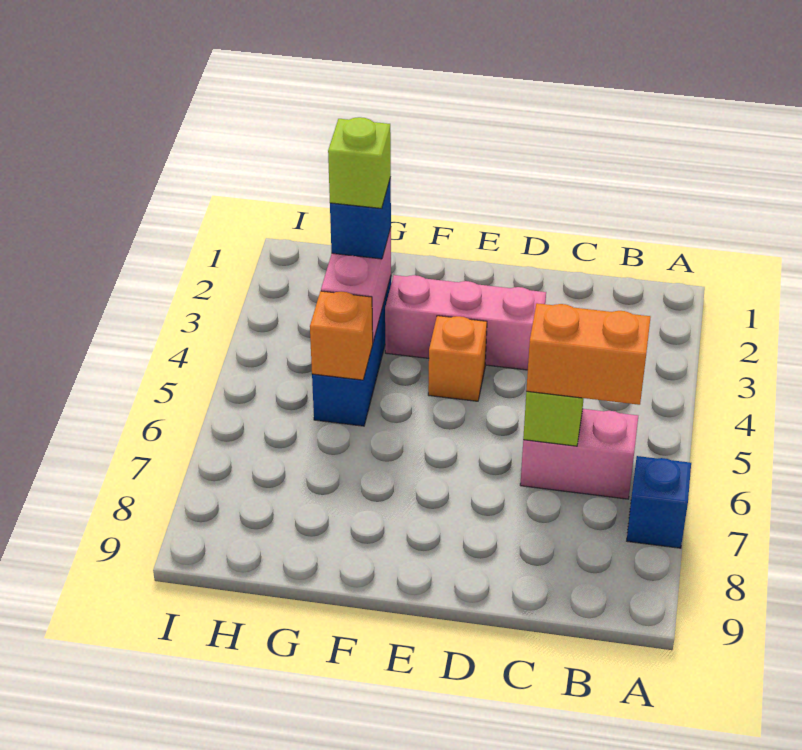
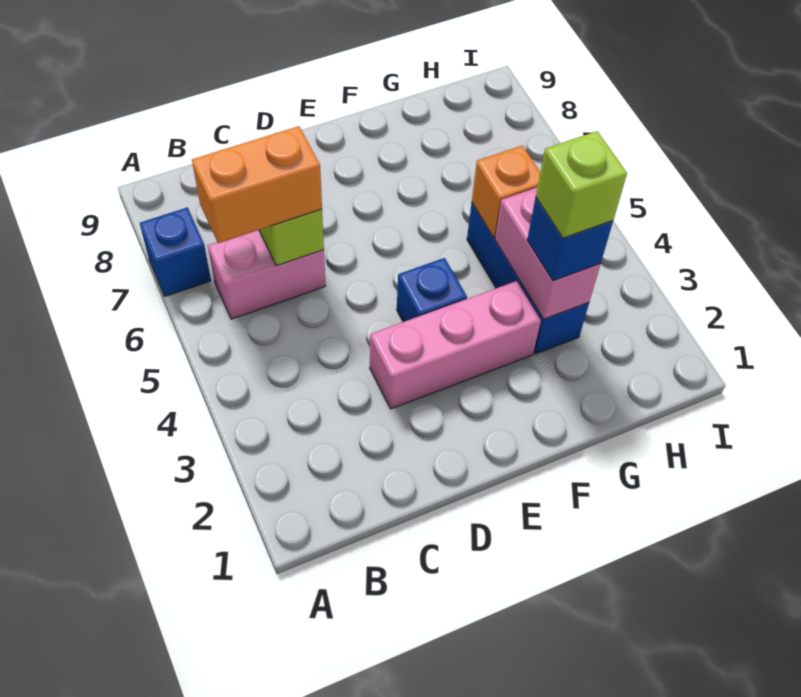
orange brick E4 level 1 -> blue brick E4 level 1

